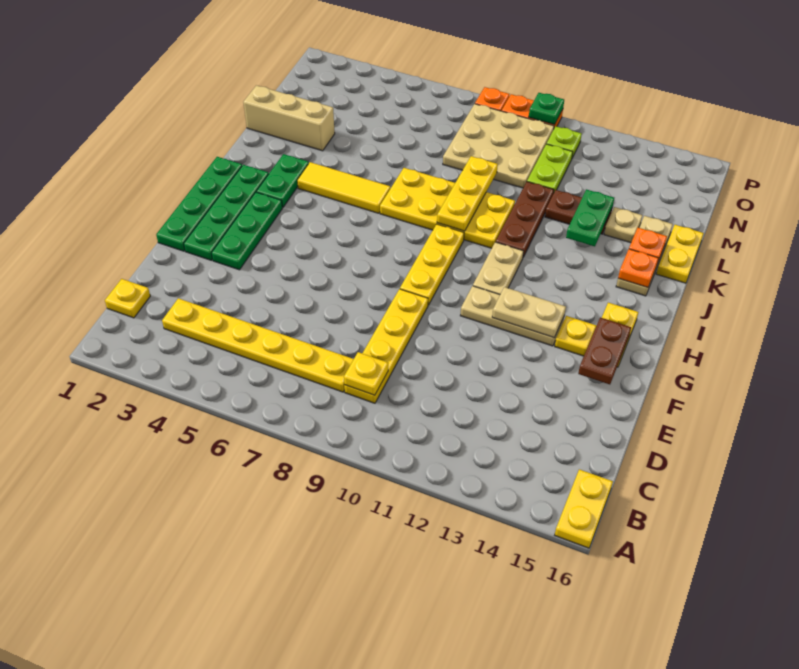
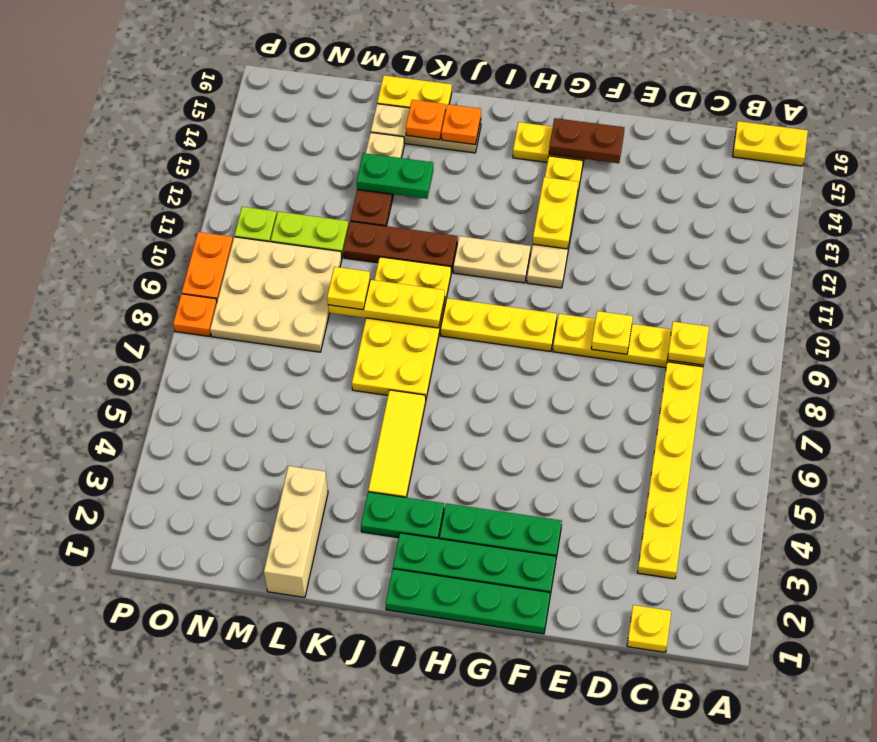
none -> yellow plate E9 level 2
tan plate G12:G13 level 2 -> yellow plate G12:G13 level 2
none -> yellow plate L9 level 3
green plate P10 level 2 -> none

